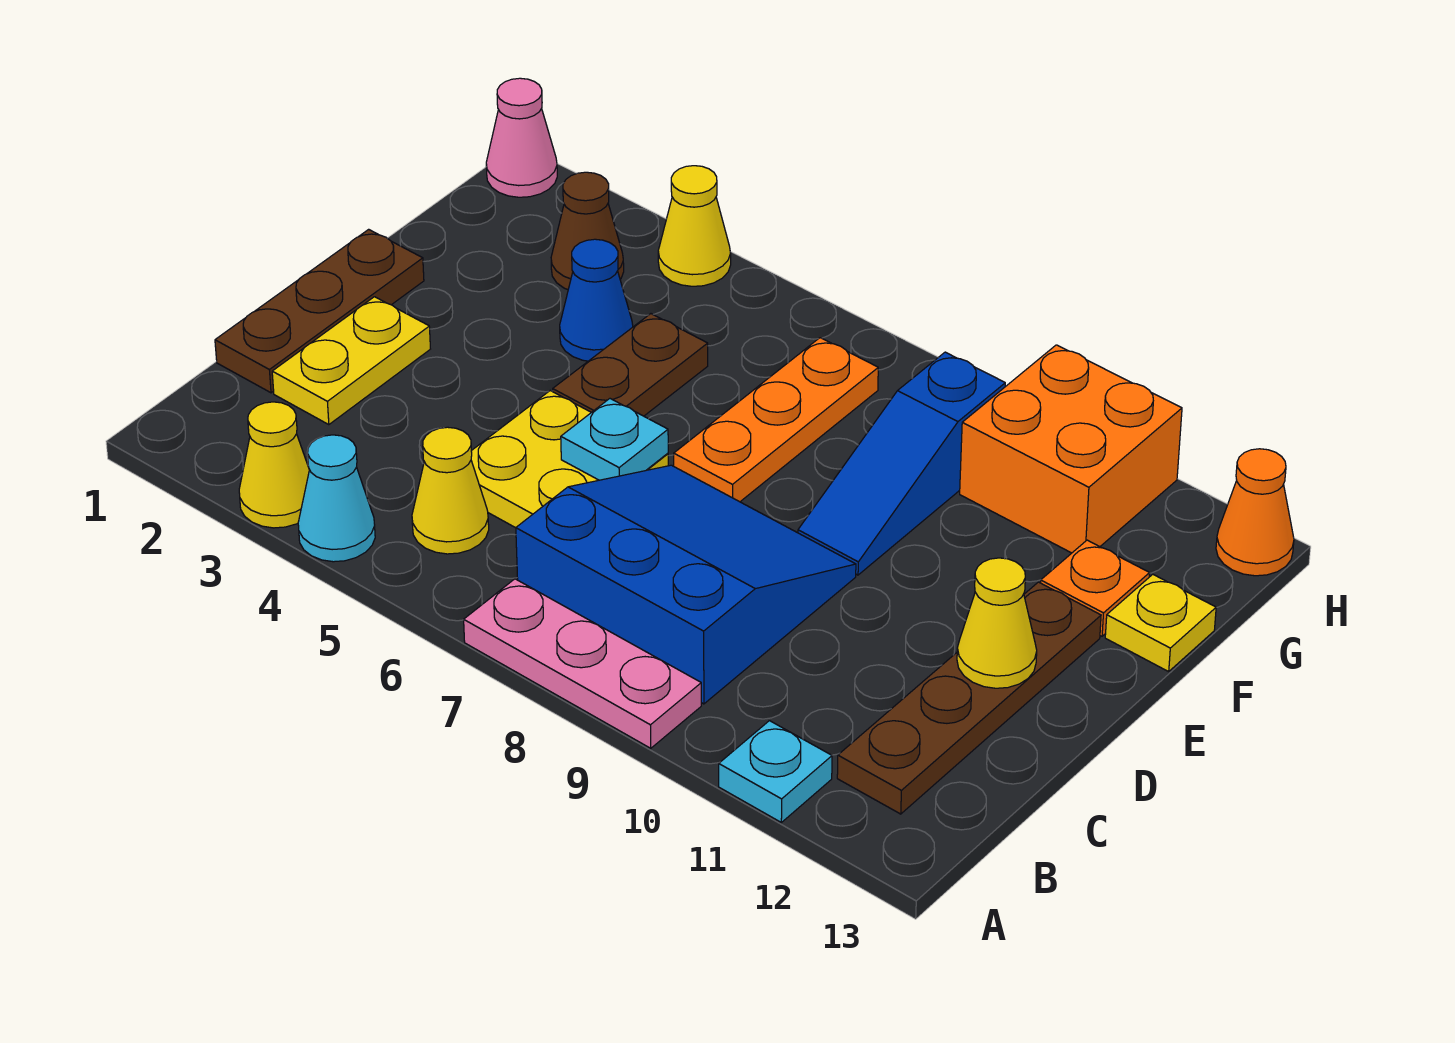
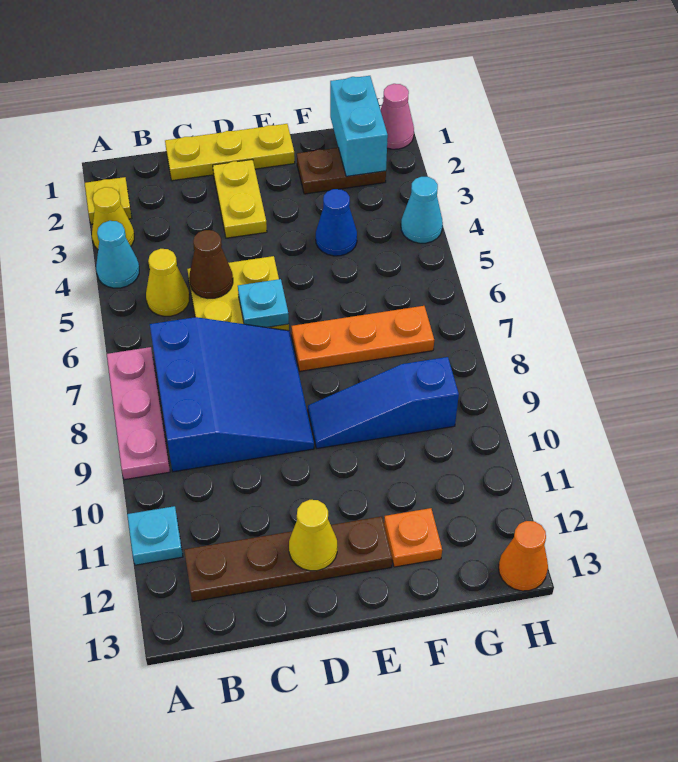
brown plate C1:E1 level 1 -> yellow plate C1:E1 level 1
yellow plate C2:D2 level 1 -> yellow plate D2:D3 level 1
brown plate E5:F5 level 1 -> brown plate F2:G2 level 1
yellow plate F13 level 1 -> yellow plate A2 level 1
none -> cyan brick G1:G2 level 2
brown cone G3 level 1 -> brown cone C5 level 2
orange brick G10:H11 level 1 -> none
yellow cone H4 level 1 -> cyan cone H4 level 1

